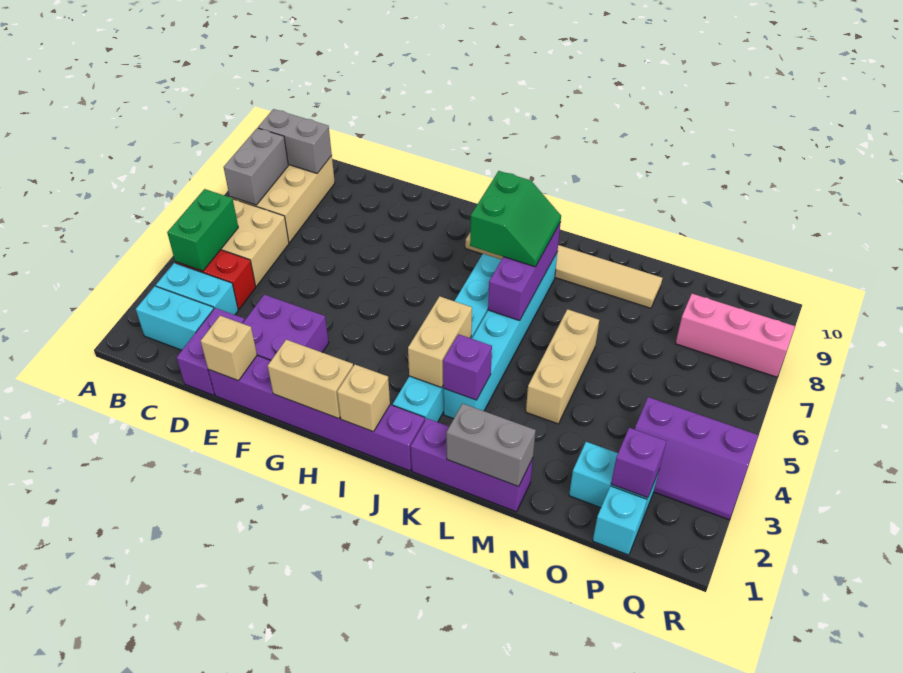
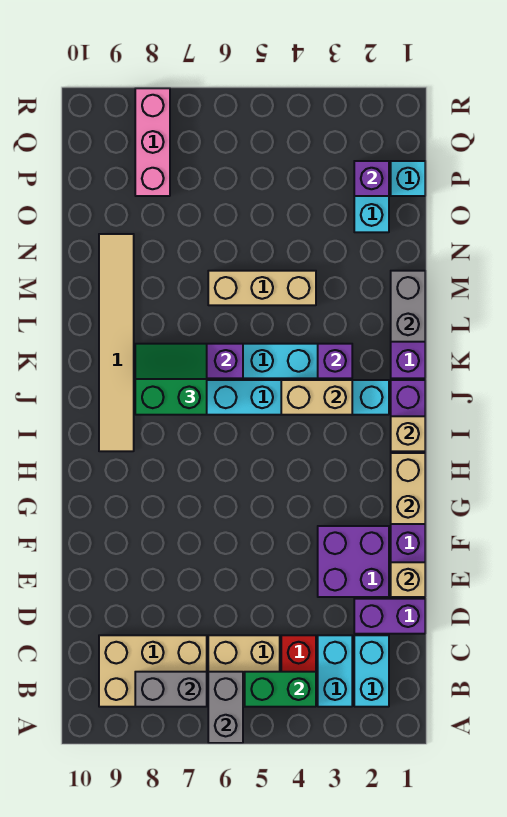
grey brick B9:C9 level 2 -> grey brick A6:B6 level 2
purple slope P3:R4 level 1 top 4 -> none

